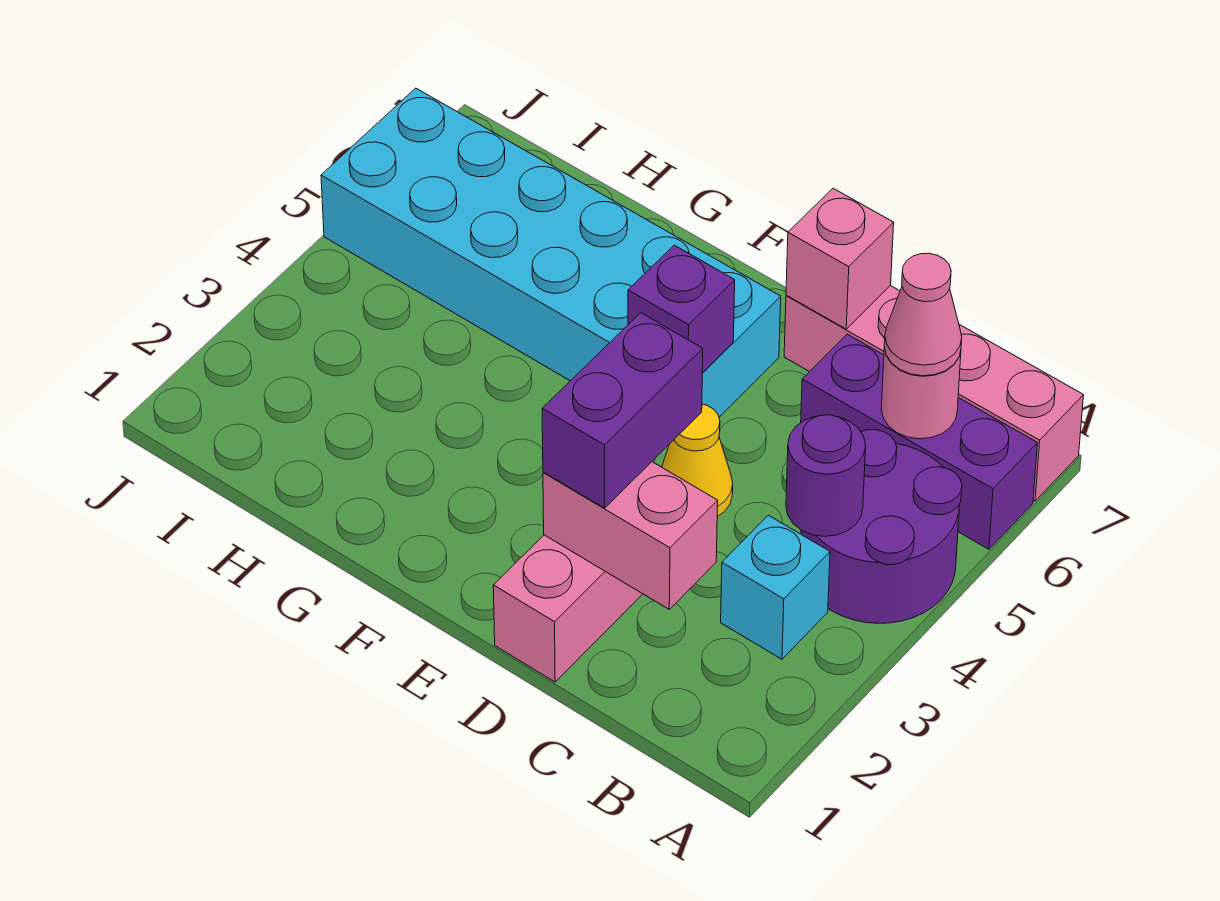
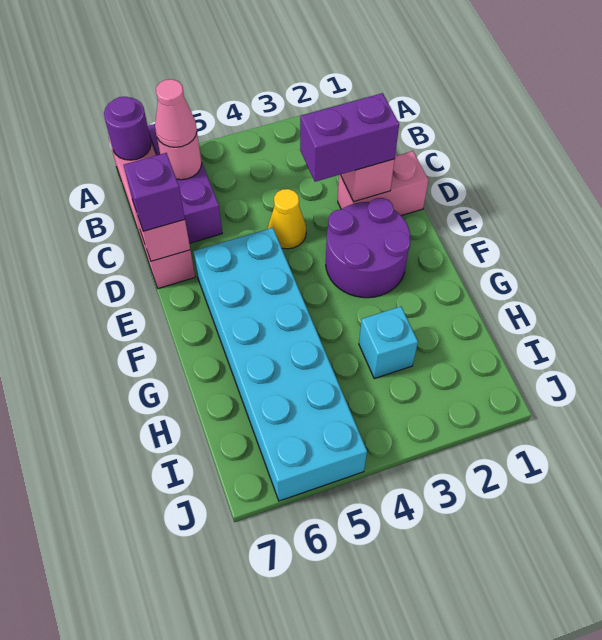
purple round brick A4:B5 level 1 -> purple round brick E2:F3 level 1
cyan brick B3 level 1 -> cyan brick H3 level 1
purple round brick B4 level 2 -> purple round brick A7 level 2
purple brick E5 level 2 -> purple brick D7 level 3

